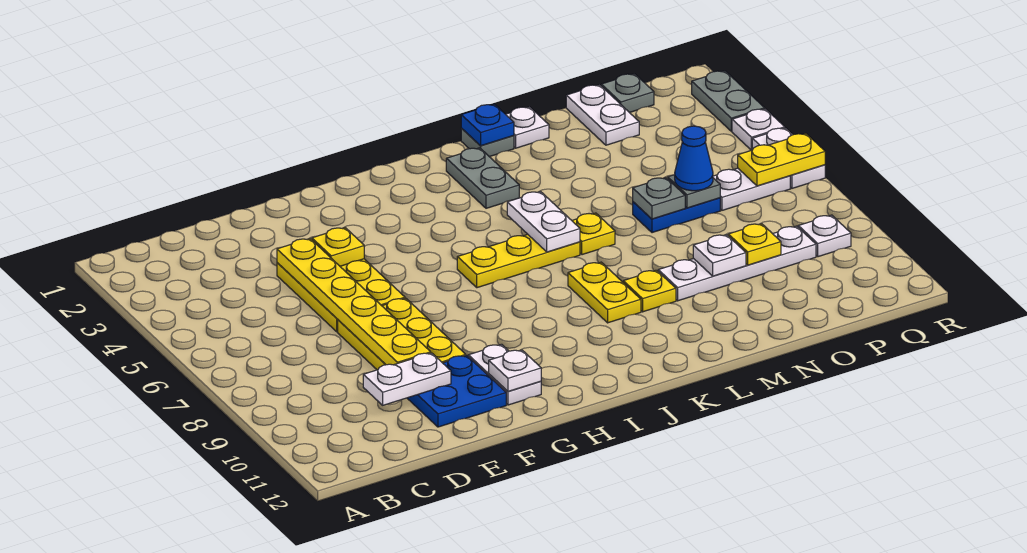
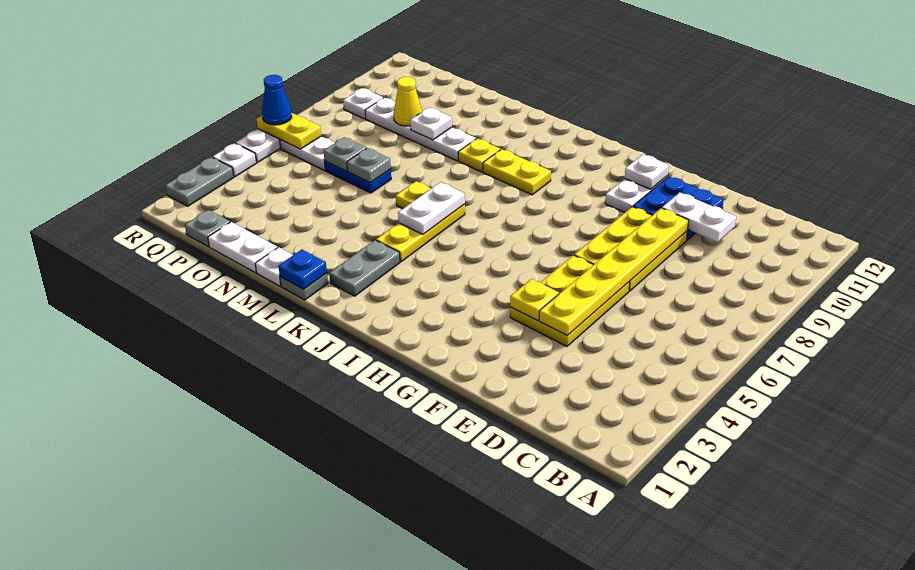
yellow plate I6:K6 level 1 -> yellow plate K4:K6 level 1
yellow plate K8:K9 level 1 -> yellow plate J9:K9 level 1
white plate O1:O2 level 1 -> white plate N1:O1 level 1
blue cone O6 level 3 -> blue cone R6 level 3
yellow plate O9 level 2 -> yellow cone O9 level 2

